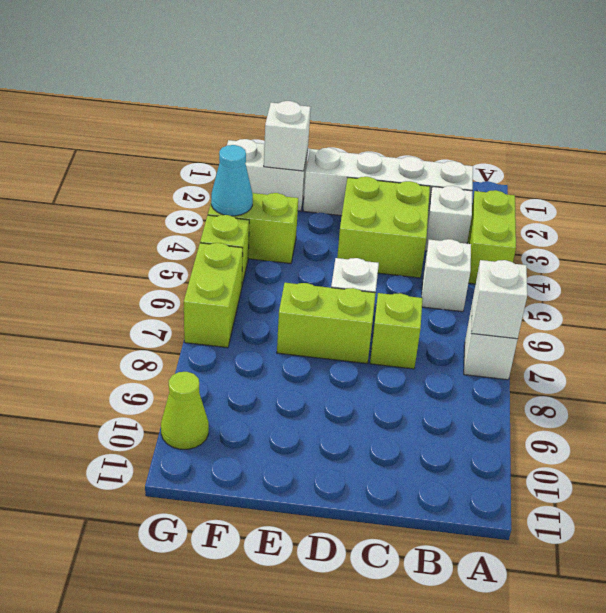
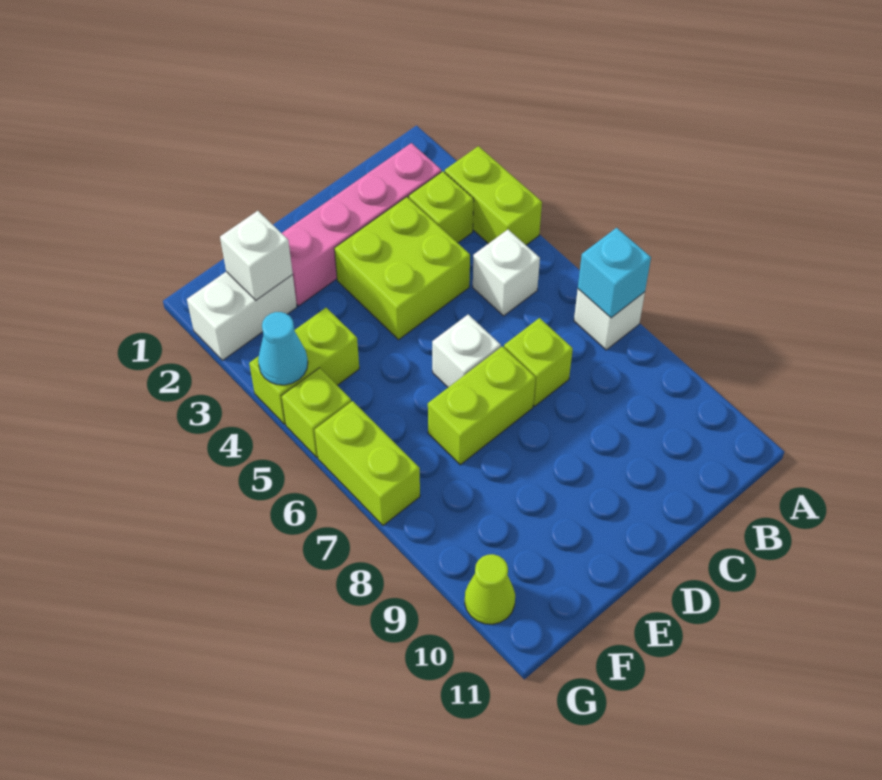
white brick A7 level 2 -> cyan brick A7 level 2
white brick B2:E2 level 1 -> pink brick B2:E2 level 1
white brick B3 level 1 -> lime brick B3 level 1

